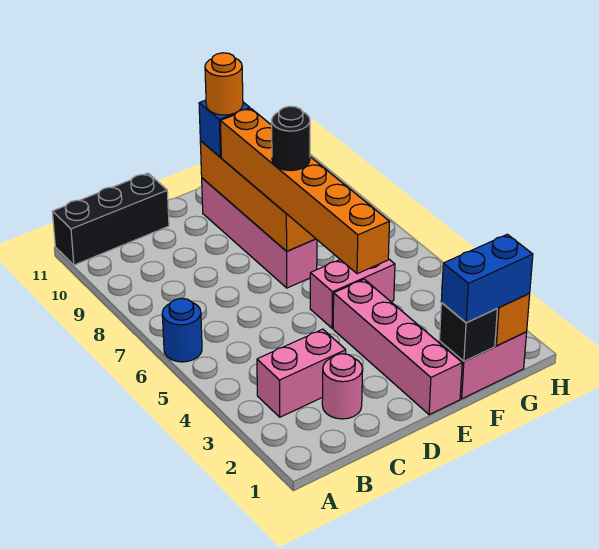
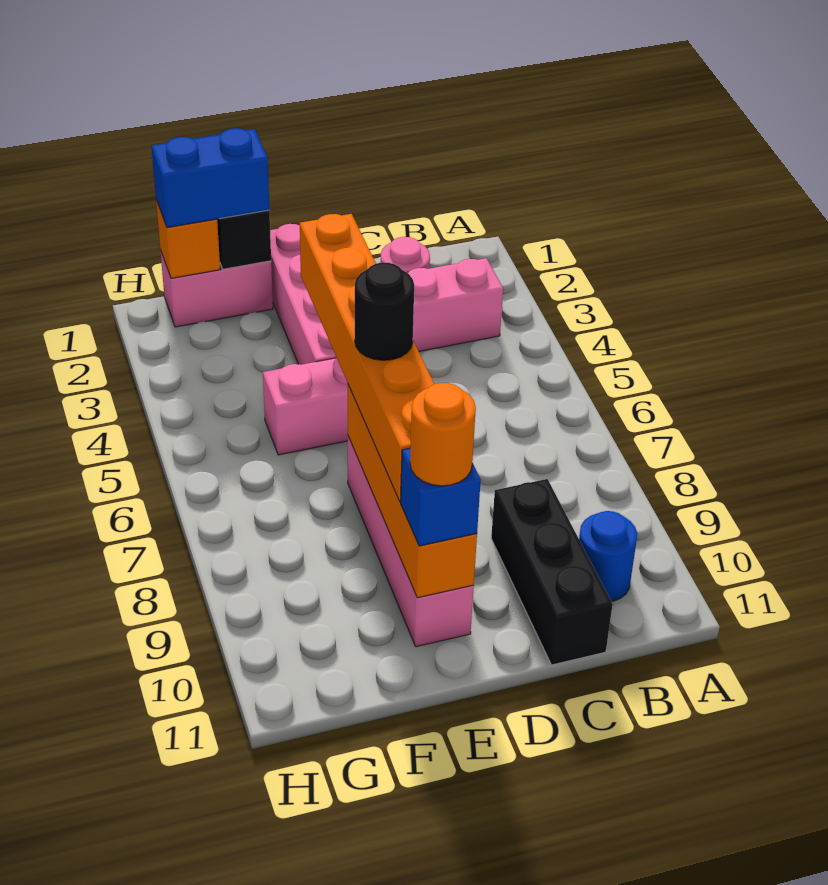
blue round brick A6 level 1 -> blue round brick B10 level 1
black brick A11:C11 level 1 -> black brick C9:C11 level 1

